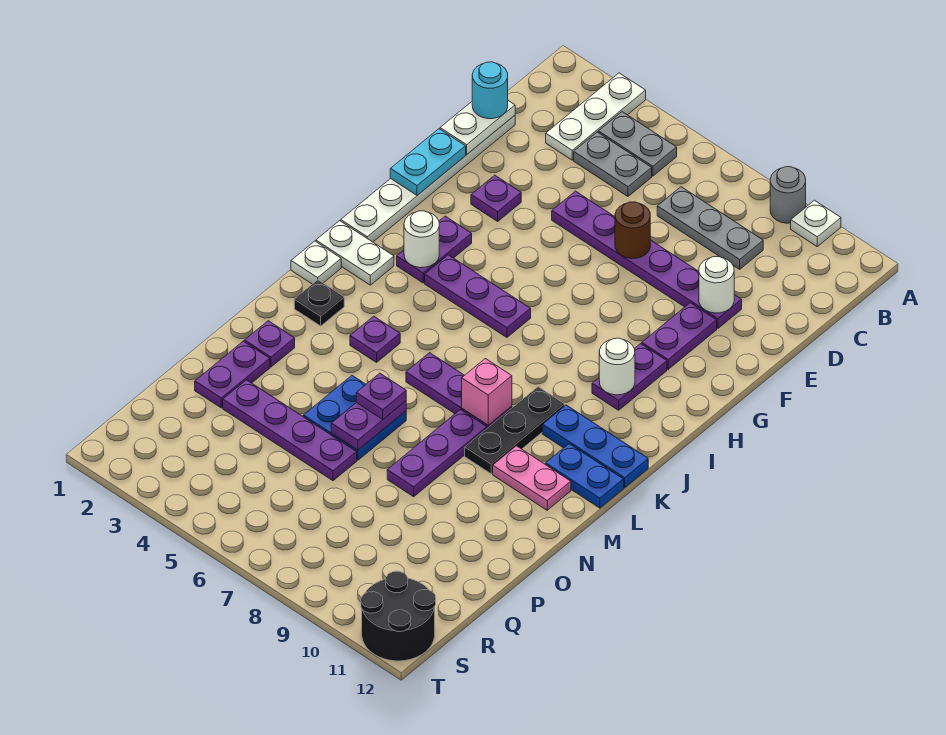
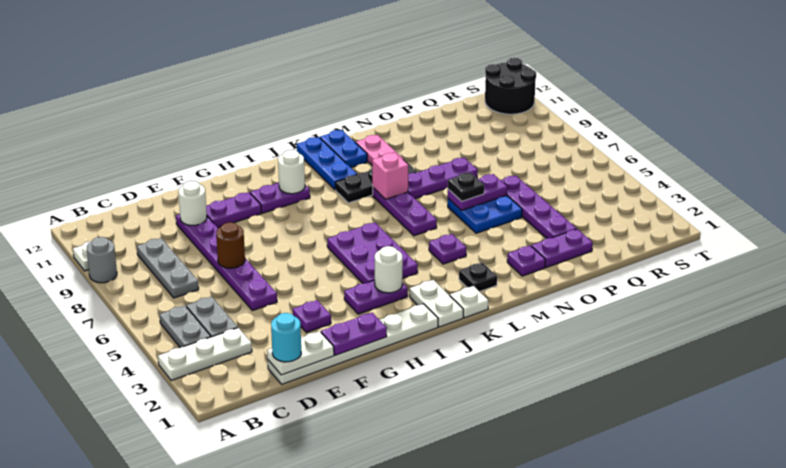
cyan plate F1:G1 level 2 -> purple plate F1:G1 level 2
purple plate I4:I6 level 1 -> purple plate I4:J6 level 1
purple plate N6 level 3 -> black plate N6 level 3

